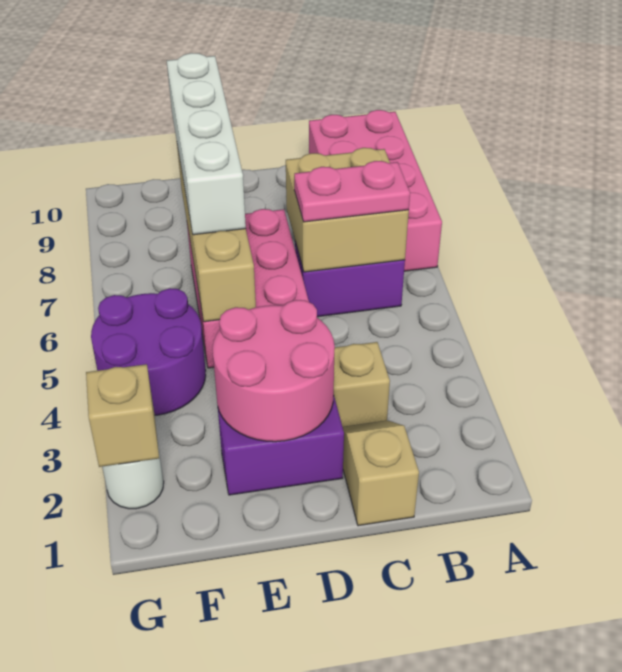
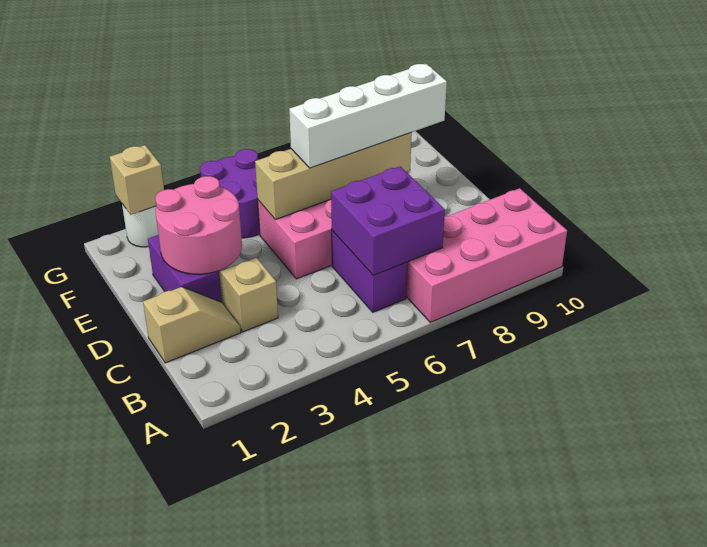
tan brick B6:C7 level 2 -> purple brick B6:C7 level 2
pink plate B6:C6 level 3 -> none

